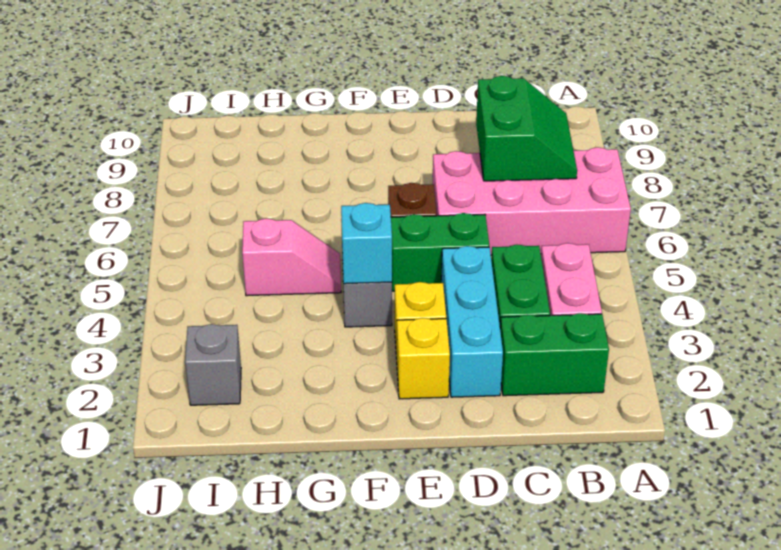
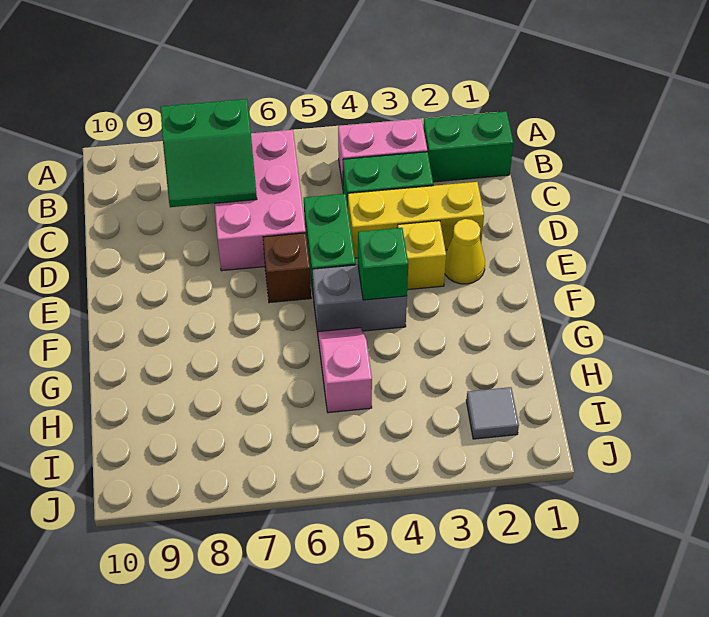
pink brick A6:D7 level 1 -> pink brick B6:D7 level 1
green brick B2:C2 level 1 -> green brick B1:B2 level 1
green slope B7:C8 level 2 top C -> green slope B7:C8 level 2 top B
cyan brick D2:D4 level 1 -> yellow brick D2:D4 level 1
yellow brick E2 level 1 -> yellow cone E2 level 1
cyan brick F4 level 2 -> green brick F4 level 2
grey brick I2 level 1 -> grey tile I2 level 1

